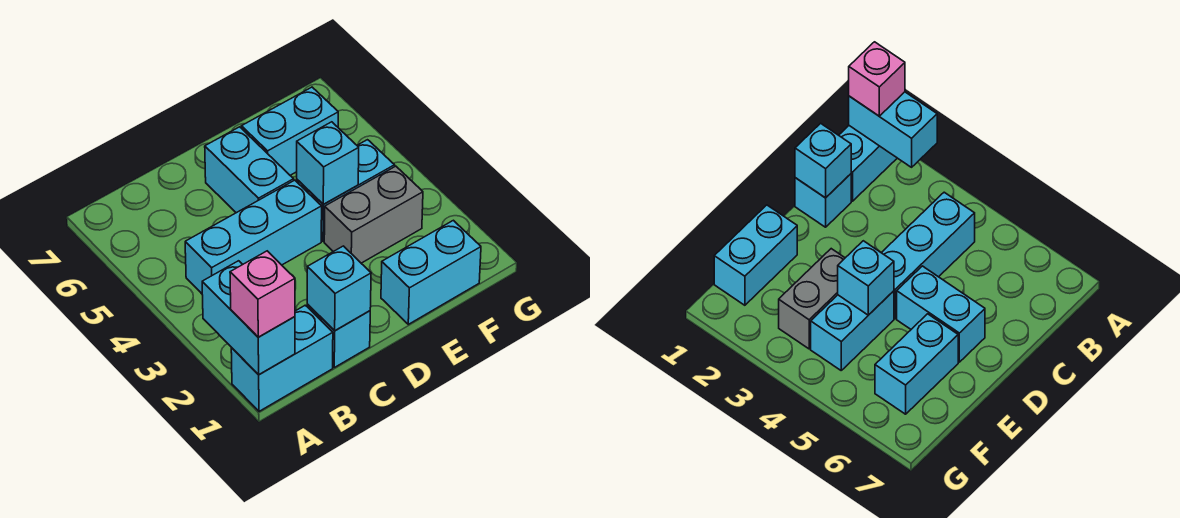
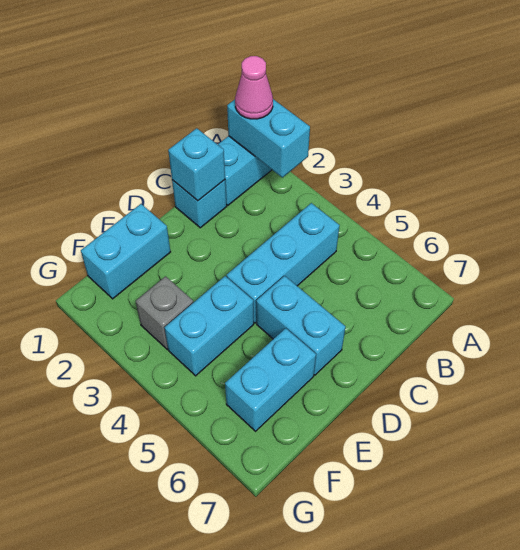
pink brick A1 level 3 -> pink cone A1 level 3
grey brick E3:F3 level 1 -> grey brick F3 level 1
cyan brick E4 level 2 -> none

